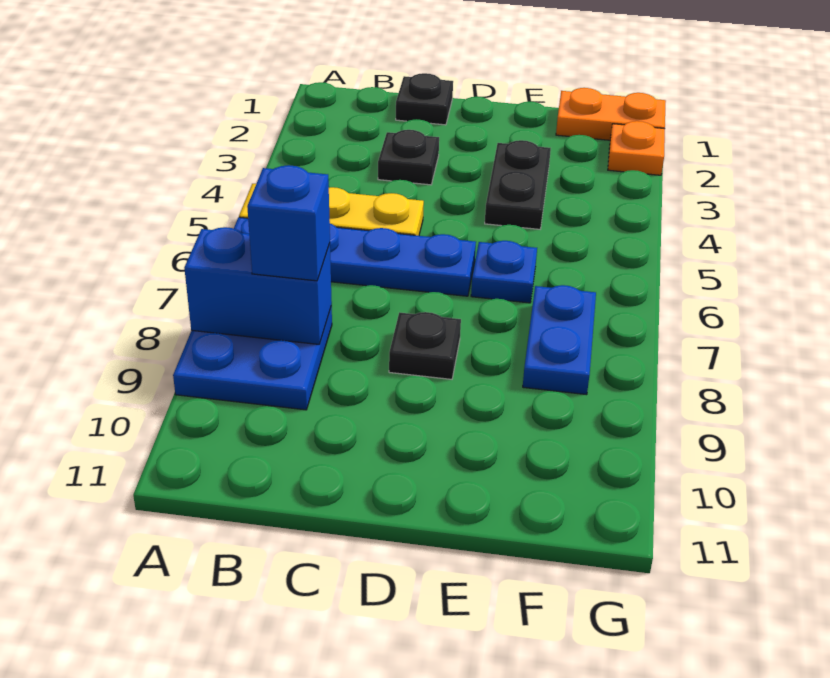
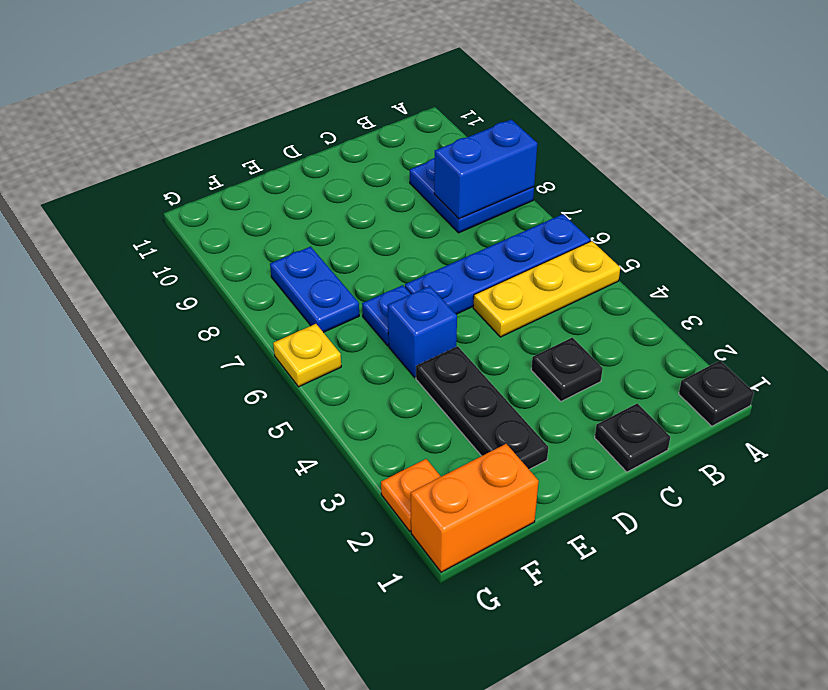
blue brick B8 level 3 -> blue brick E5 level 1
black plate D8 level 1 -> black plate A1 level 1
black plate E3:E4 level 1 -> black plate E2:E4 level 1
orange plate F1:G1 level 1 -> orange brick F1:G1 level 1
none -> yellow plate G6 level 1

